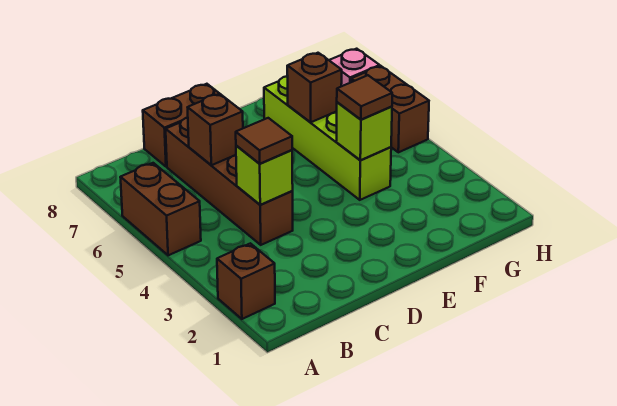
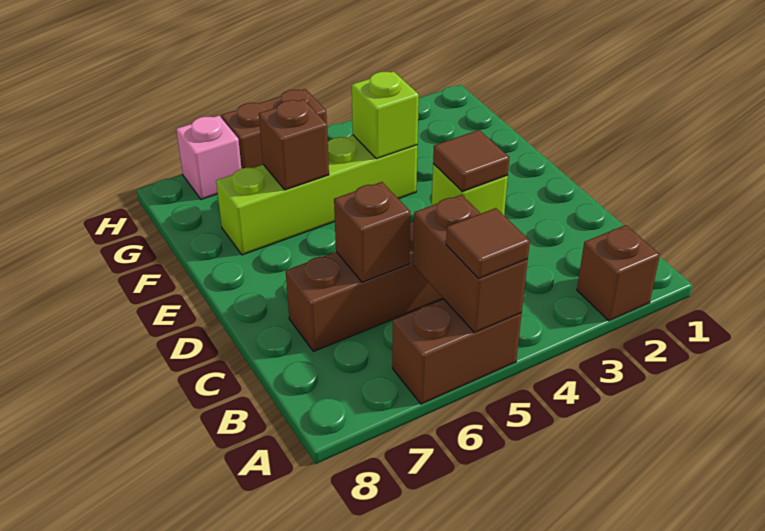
brown brick C8:D8 level 1 -> brown brick A5:B5 level 2
brown tile F4 level 3 -> brown tile A5 level 3

